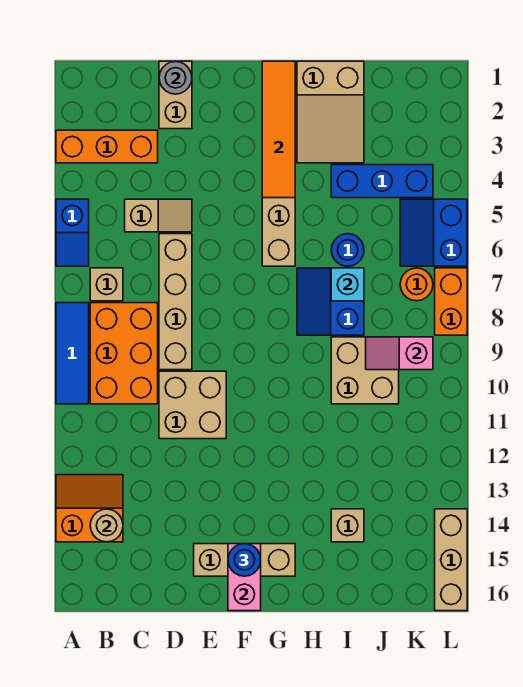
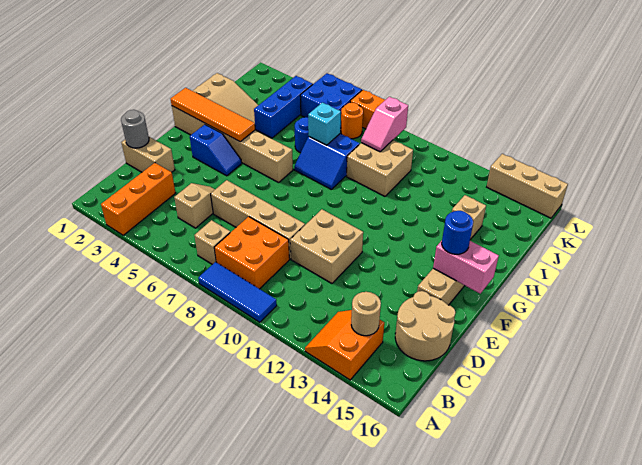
blue slope A5:A6 level 1 top 5 -> blue slope F3:F4 level 1 top 3
orange brick B8:C10 level 1 -> orange brick B8:C9 level 1
none -> tan round brick C15:D16 level 1
blue slope K5:L6 level 1 top L -> blue brick K5:L6 level 1

